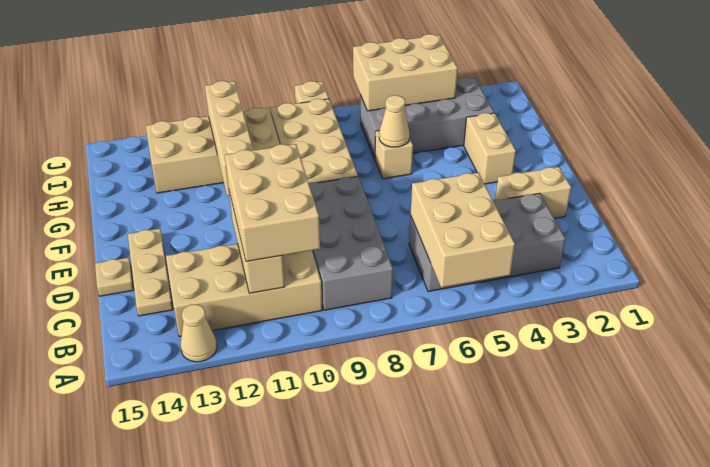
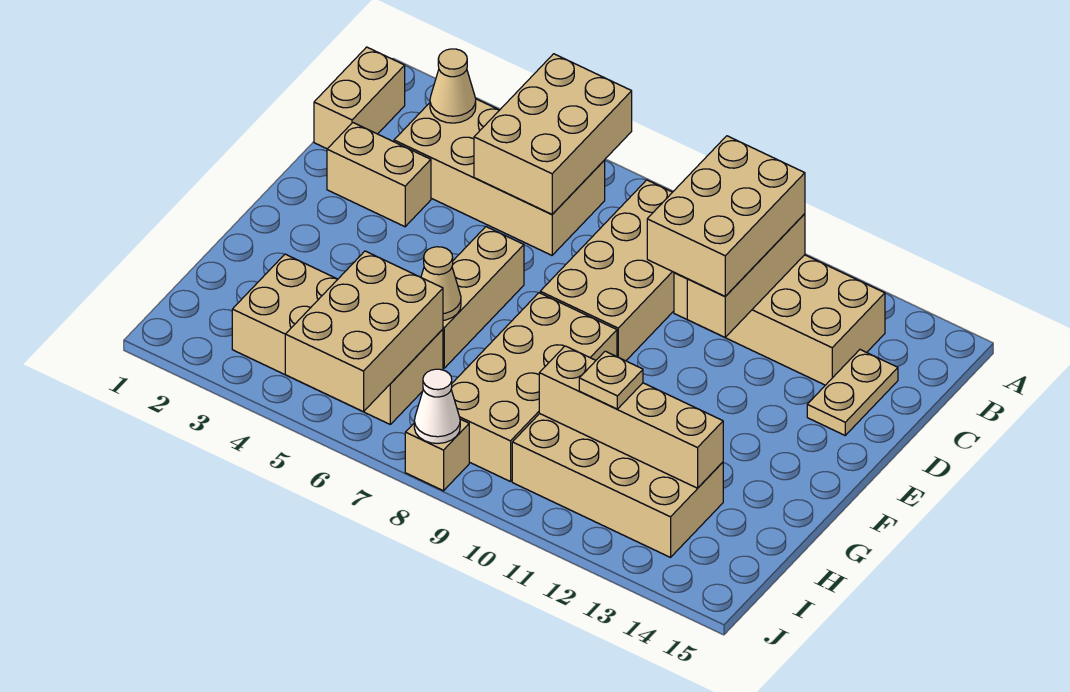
tan cone A13 level 1 -> tan cone B3 level 2
grey brick B3:C6 level 1 -> tan brick B3:C6 level 1
grey brick B8:E9 level 1 -> tan brick B8:E9 level 1
tan plate C14:E14 level 1 -> tan plate C14:D14 level 1
tan plate D15 level 1 -> tan plate H11 level 3
tan brick F3:G3 level 1 -> tan brick B1:C1 level 1
tan brick F11:I11 level 2 -> tan brick H10:H13 level 2
tan brick G6 level 1 -> tan brick E6:G6 level 1
grey brick H3:I6 level 1 -> tan brick H3:I6 level 1
tan brick I4:J6 level 2 -> tan brick H5:J6 level 2
none -> white cone J8 level 2

